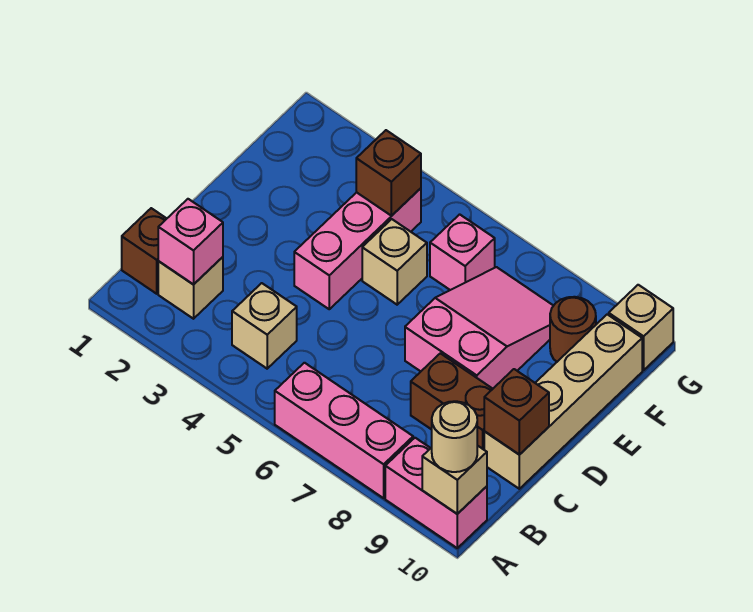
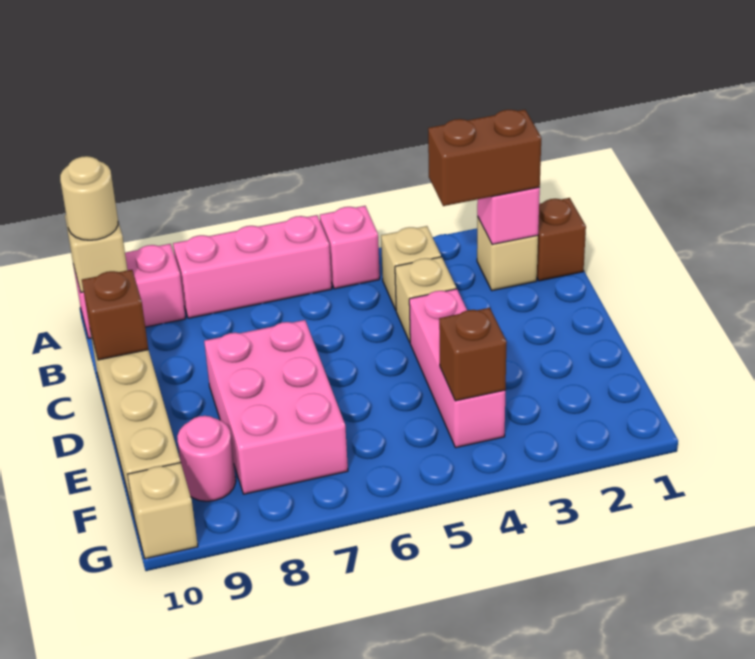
brown brick C8:C9 level 1 -> brown brick B2:B3 level 3
pink slope D7:F8 level 1 top D -> pink brick D7:F8 level 1
tan brick E5 level 1 -> tan brick C4 level 1
pink brick F6 level 1 -> pink brick A5 level 1
brown round brick F9 level 1 -> pink round brick F9 level 1

